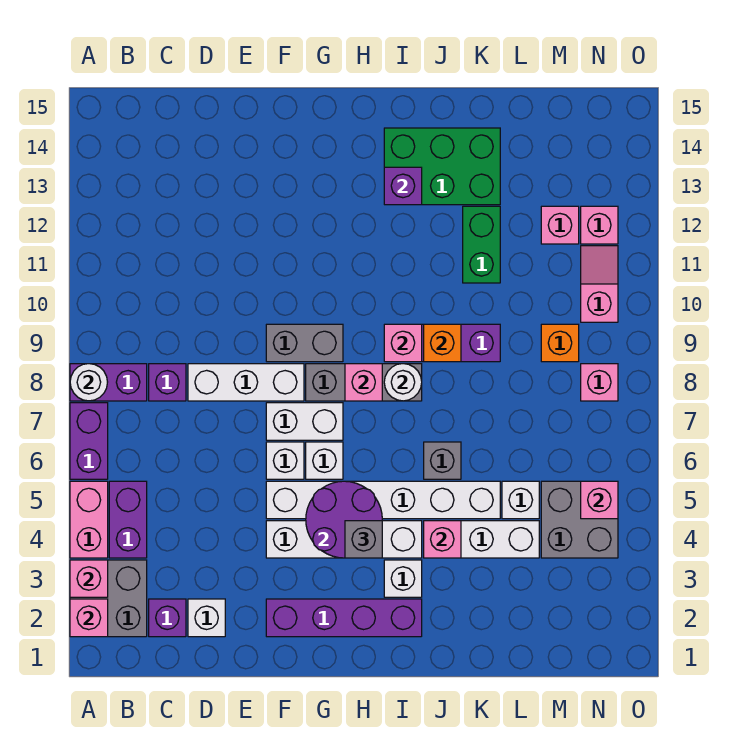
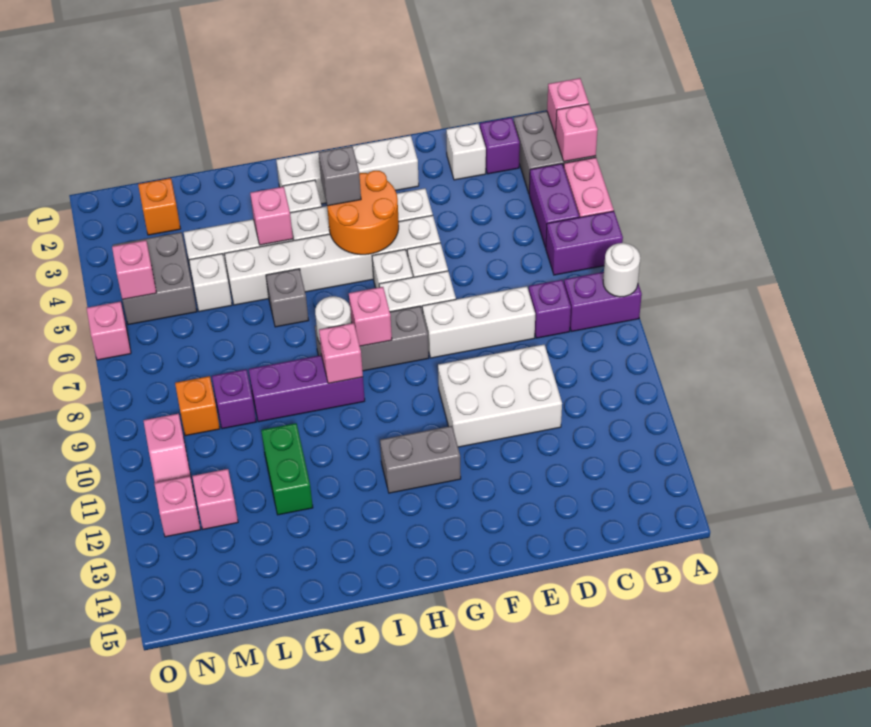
purple brick A6:A7 level 1 -> purple brick A6:B6 level 1
none -> white brick D10:F11 level 1
purple brick F2:I2 level 1 -> white brick F2:I2 level 1
grey brick F9:G9 level 1 -> grey brick G12:H12 level 1
purple round brick G4:H5 level 2 -> orange round brick G4:H5 level 2
green brick I13:K14 level 1 -> none
purple brick I13 level 2 -> purple brick L9 level 1
orange brick J9 level 2 -> orange brick M2 level 1
pink brick N8 level 1 -> pink brick O6 level 1

